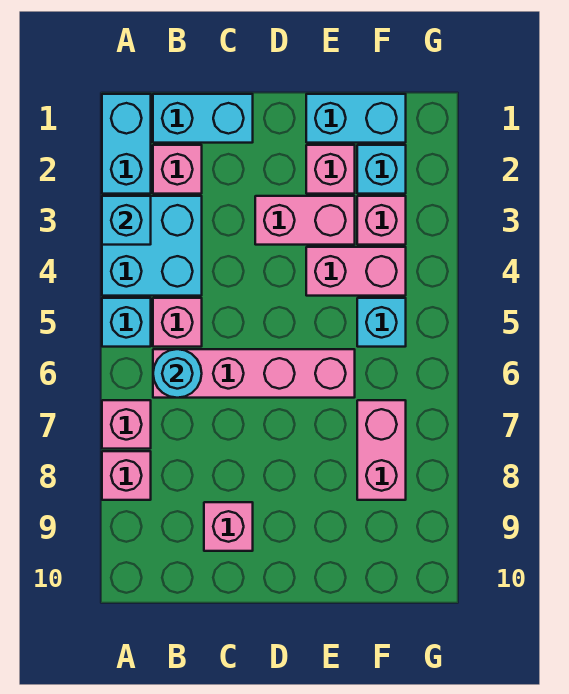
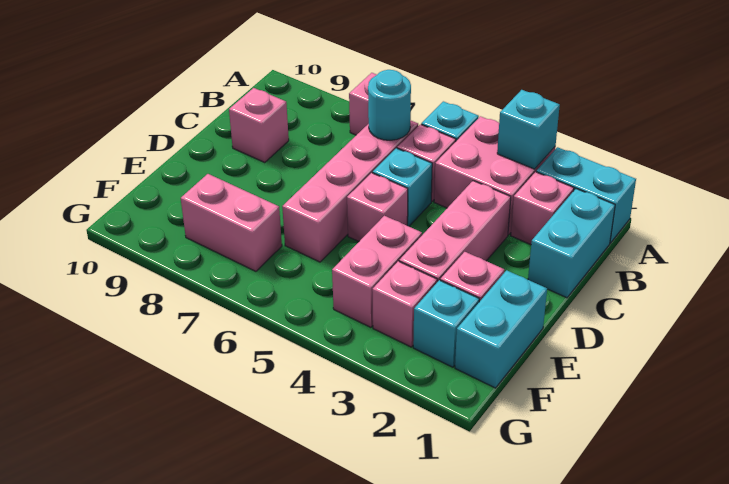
cyan brick A3:B4 level 1 -> pink brick A3:B4 level 1
pink brick A8 level 1 -> pink brick D5 level 1
pink brick D3:E3 level 1 -> pink brick C3:E3 level 1
cyan brick F5 level 1 -> cyan brick C5 level 1

